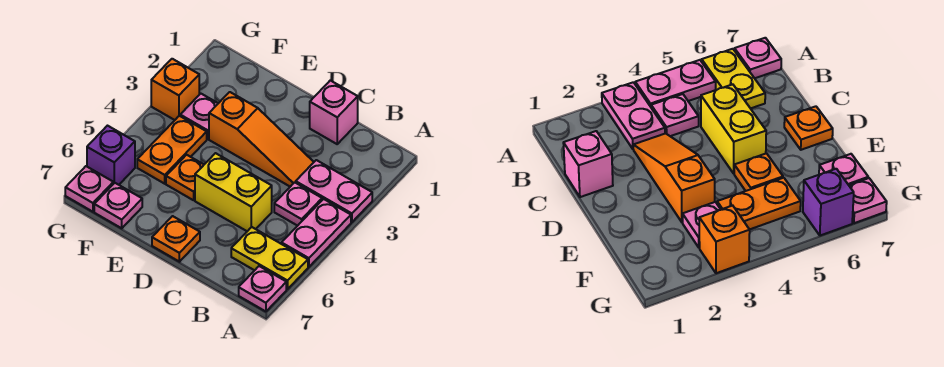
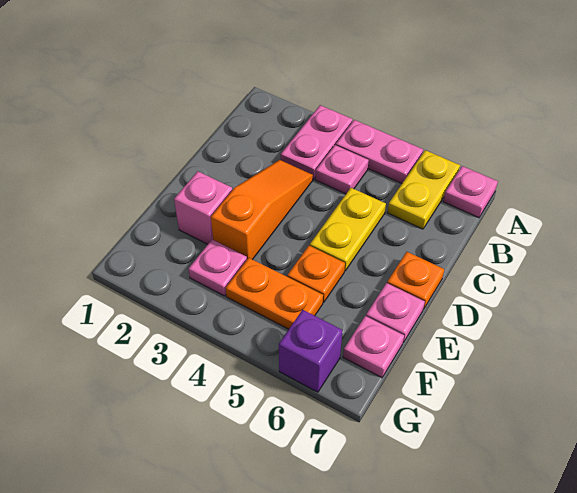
pink brick C1 level 1 -> pink brick E2 level 1
yellow brick C5:D5 level 1 -> yellow plate C5:D5 level 1
orange brick G3 level 1 -> none
pink plate G7 level 1 -> pink plate E7 level 1

